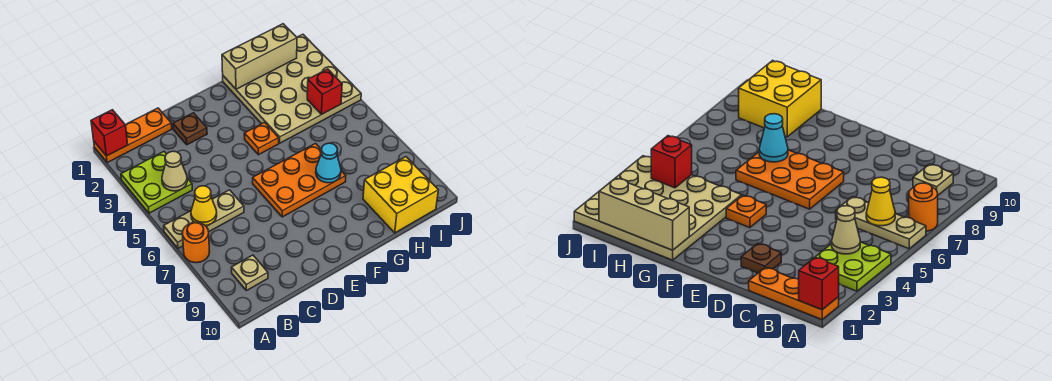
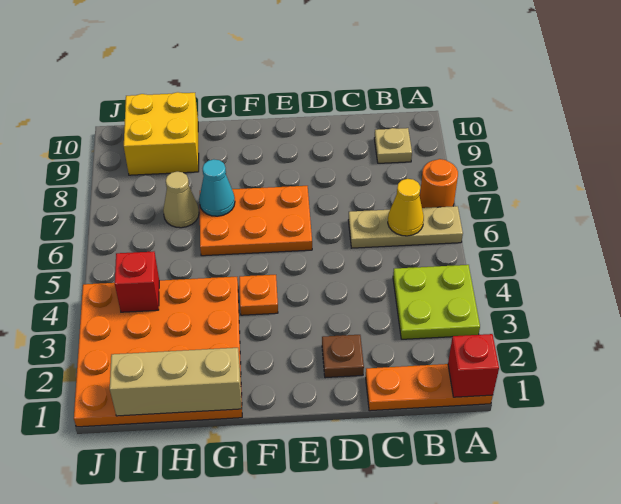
tan cone B4 level 2 -> tan cone H7 level 1
tan plate G1:J4 level 1 -> orange plate G1:J4 level 1

